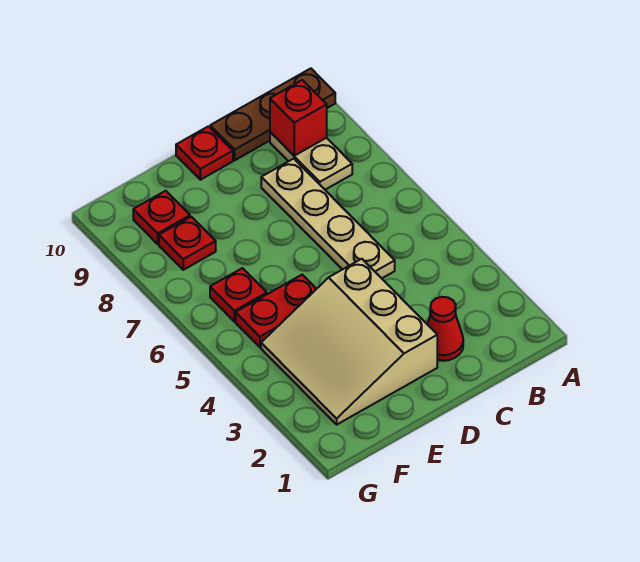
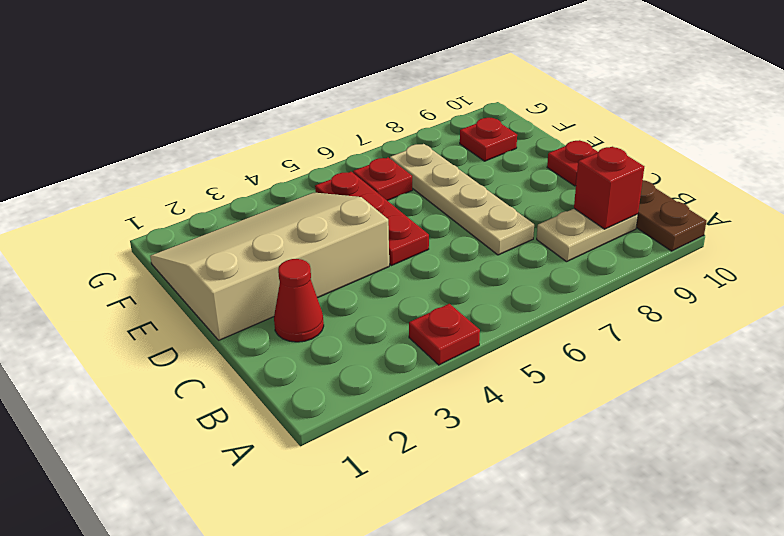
tan plate C5:C8 level 1 -> tan plate C7:F7 level 1
tan slope D2:F4 level 1 top D -> tan slope D1:F4 level 1 top D
red plate E5:F5 level 1 -> red plate D5:F5 level 1
red plate F8 level 1 -> red plate A4 level 1

